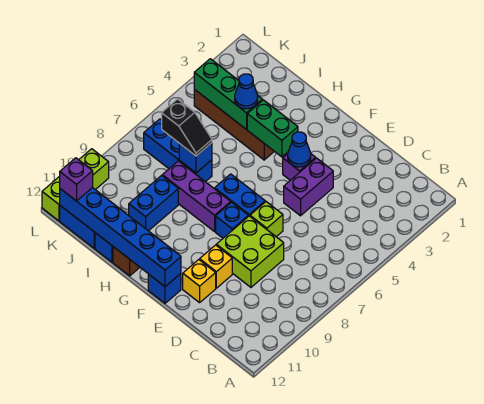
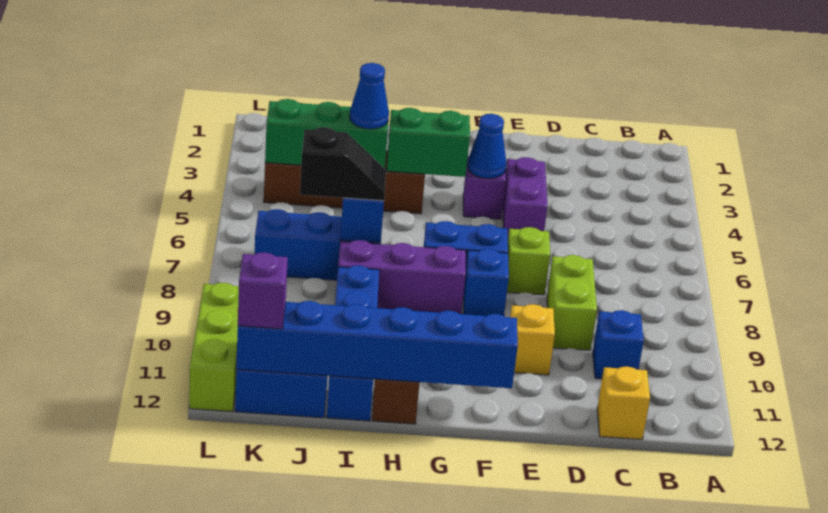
lime brick D8:E9 level 1 -> lime brick D8:D9 level 1
yellow brick E11 level 1 -> yellow brick C12 level 1
blue brick F12 level 1 -> blue brick C10 level 1

